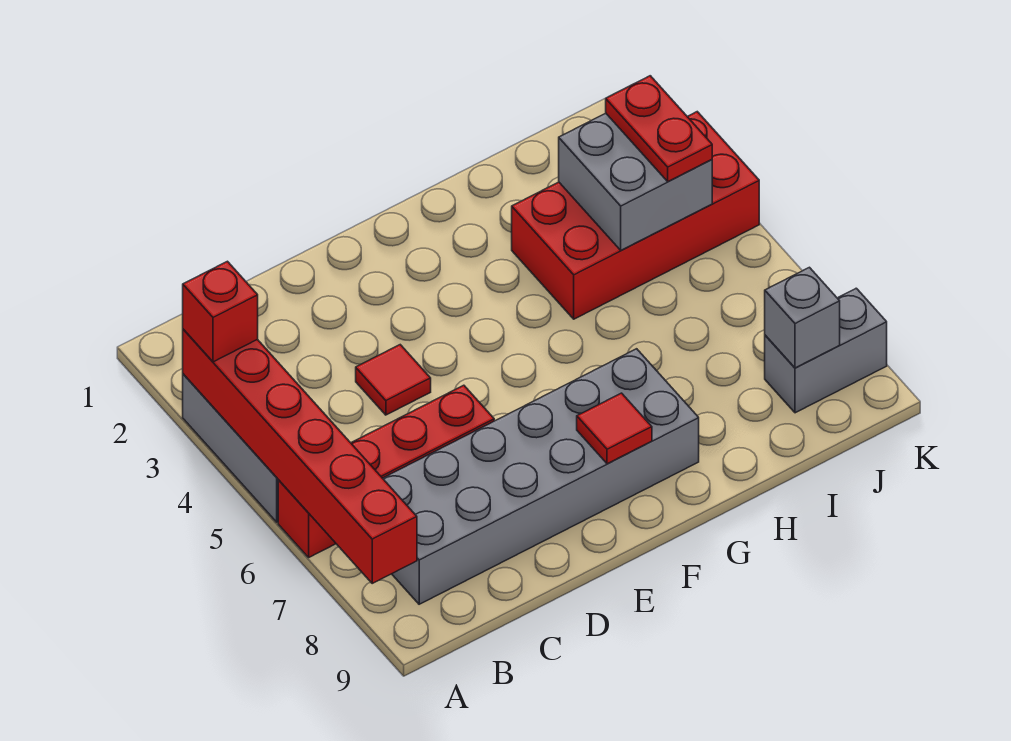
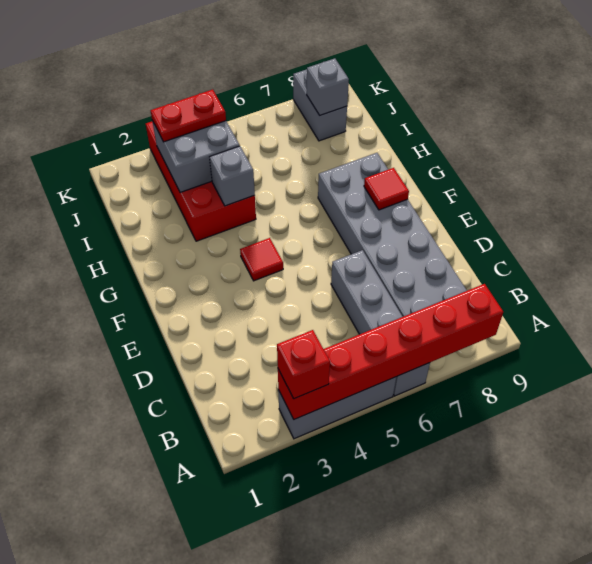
red brick A6:D6 level 1 -> grey brick A6:D6 level 1
red tile D4 level 1 -> red tile F4 level 1
none -> grey brick H4 level 2

